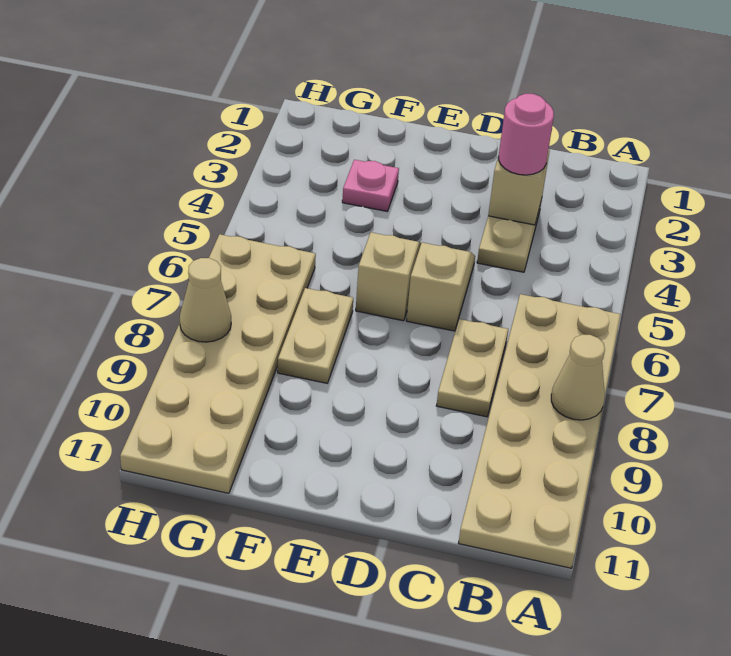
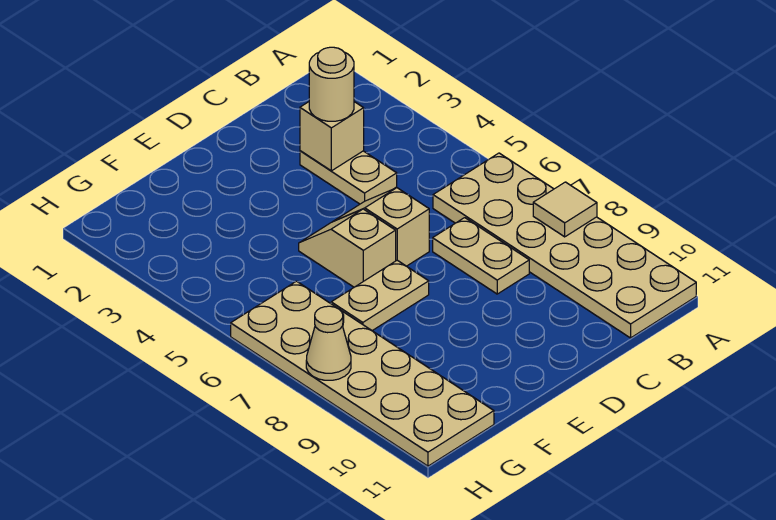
tan cone A8 level 2 -> tan tile A8 level 2
pink round brick C3 level 3 -> tan round brick C3 level 3
pink plate F3 level 1 -> none
tan plate F7:F8 level 1 -> tan plate E7:F7 level 1

